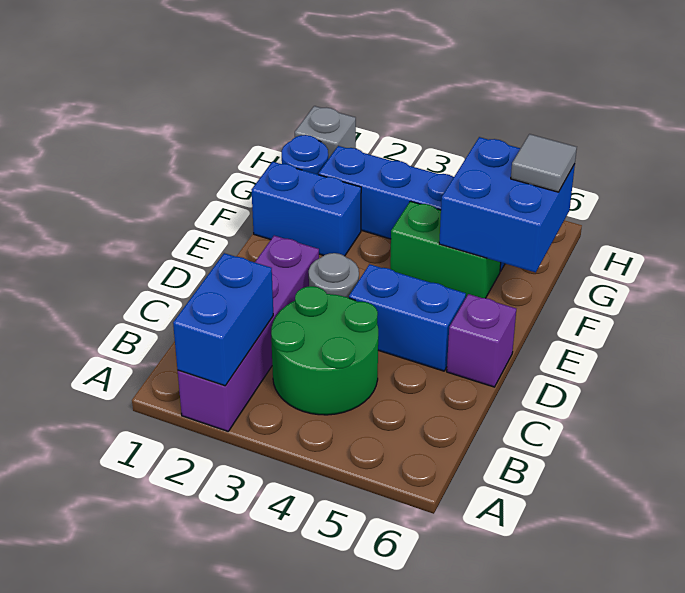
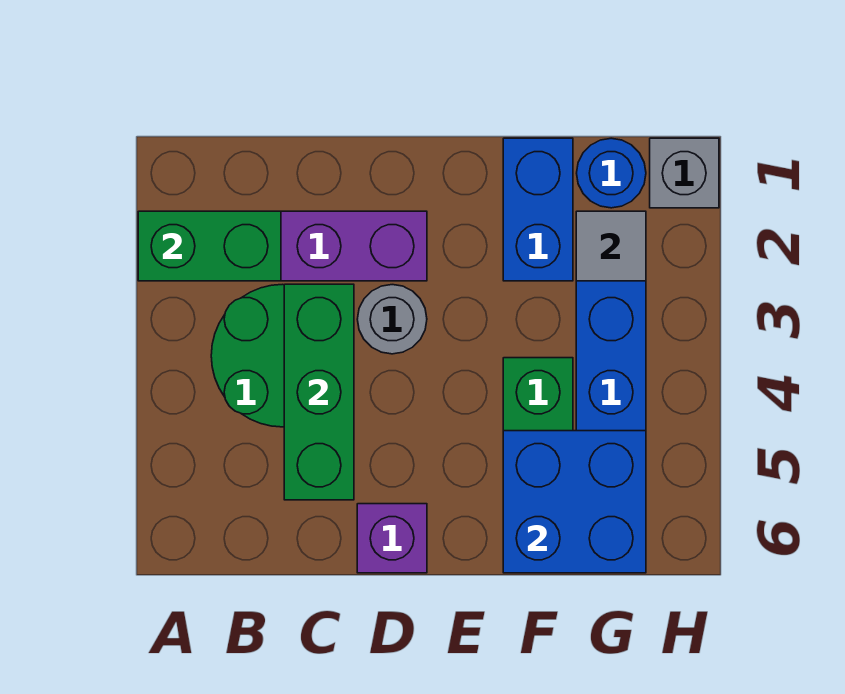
blue brick A2:B2 level 2 -> green brick A2:B2 level 2
none -> green brick C3:C5 level 2
blue brick D4:D5 level 1 -> none
grey tile G6 level 3 -> grey tile G2 level 2

